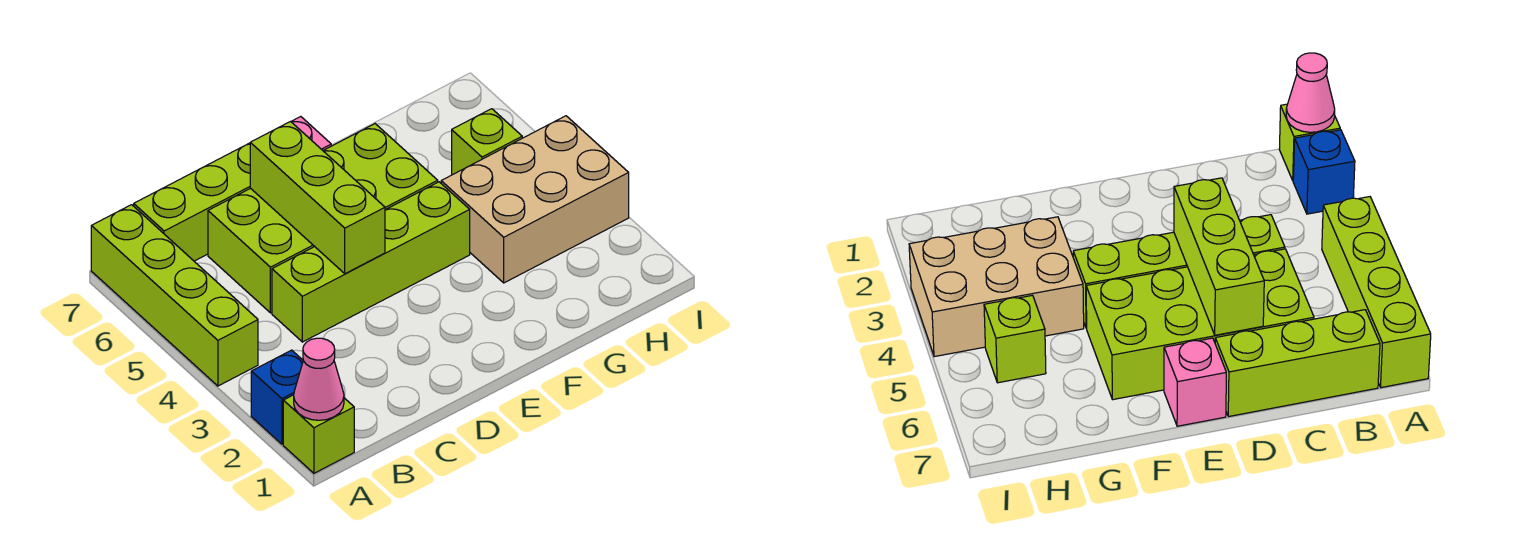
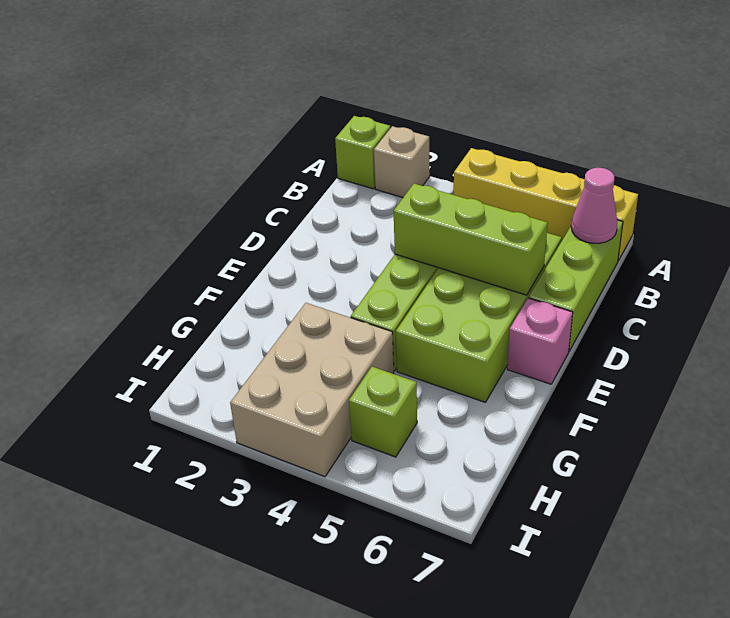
pink cone A1 level 2 -> pink cone B7 level 2
blue brick A2 level 1 -> tan brick A2 level 1
lime brick A4:A7 level 1 -> yellow brick A4:A7 level 1

